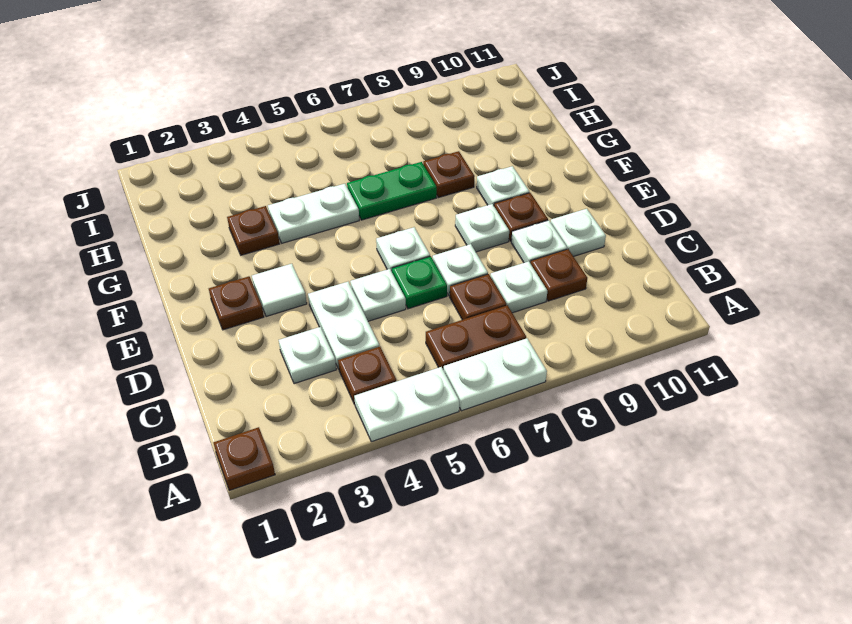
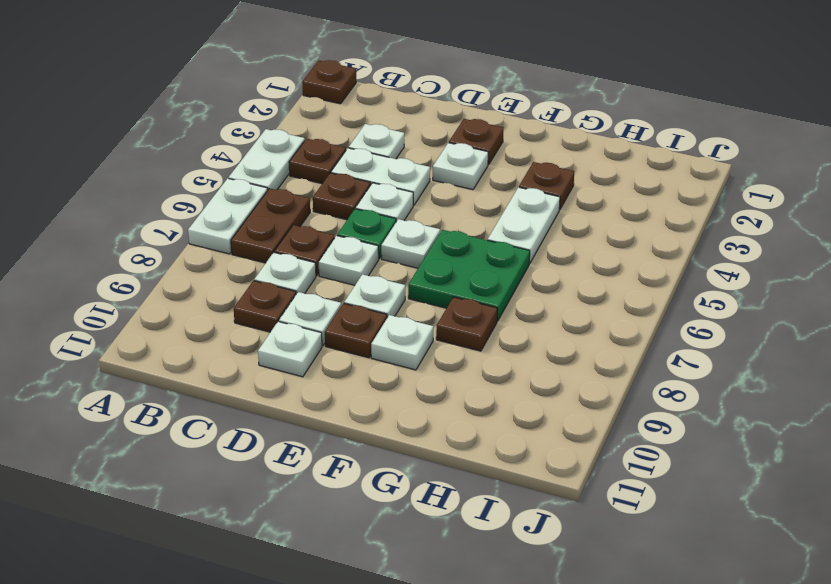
none -> brown plate C5 level 1
white tile E3 level 1 -> white plate E3 level 1
green plate G6:G7 level 1 -> green plate F6:G7 level 1

